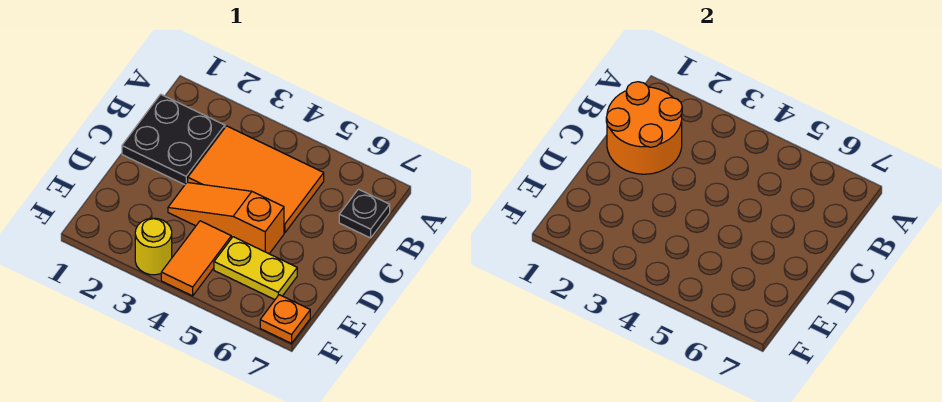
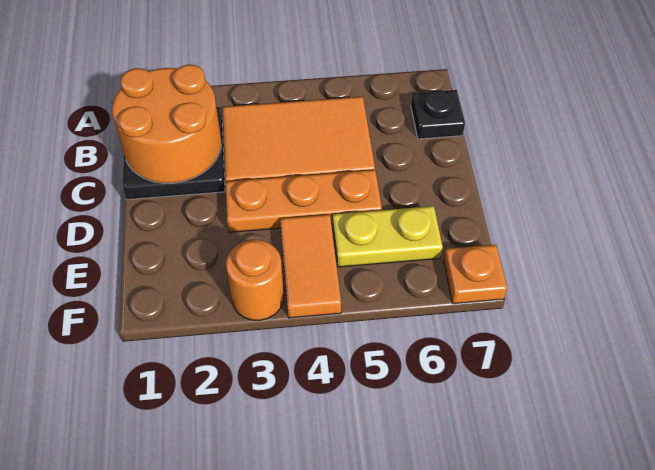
orange slope D3:D5 level 1 top 5 -> orange plate D3:D5 level 1
yellow round brick F3 level 1 -> orange round brick F3 level 1

